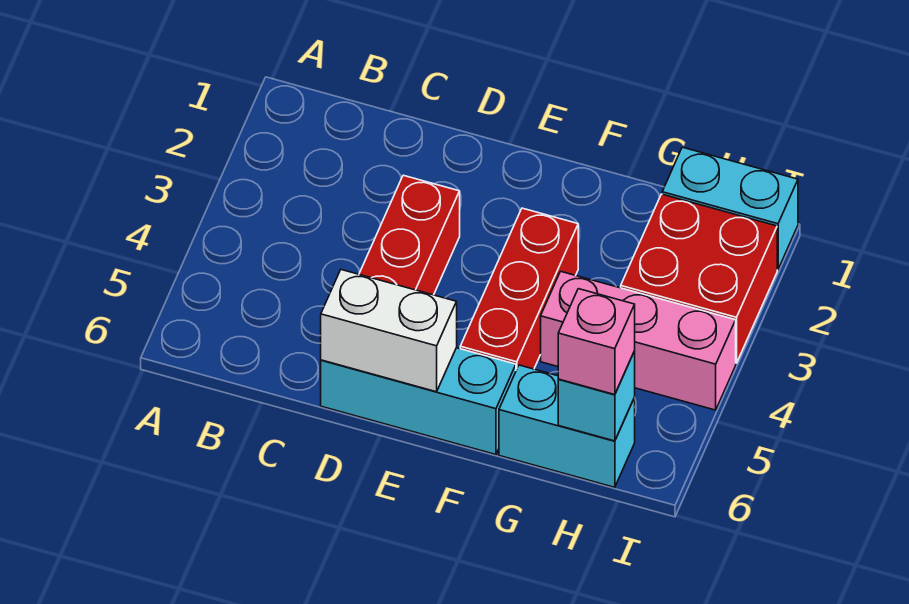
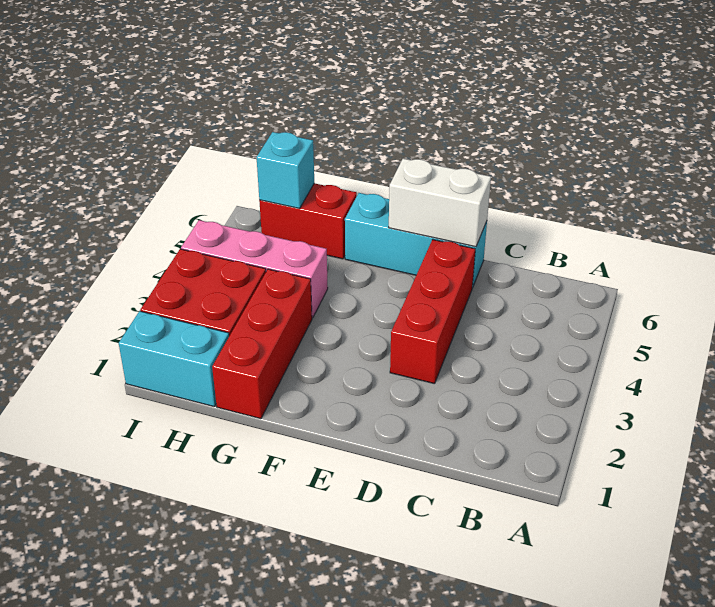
red brick F3:F5 level 1 -> red brick G1:G3 level 1
cyan brick G6:H6 level 1 -> red brick G6:H6 level 1
pink brick H6 level 3 -> none

